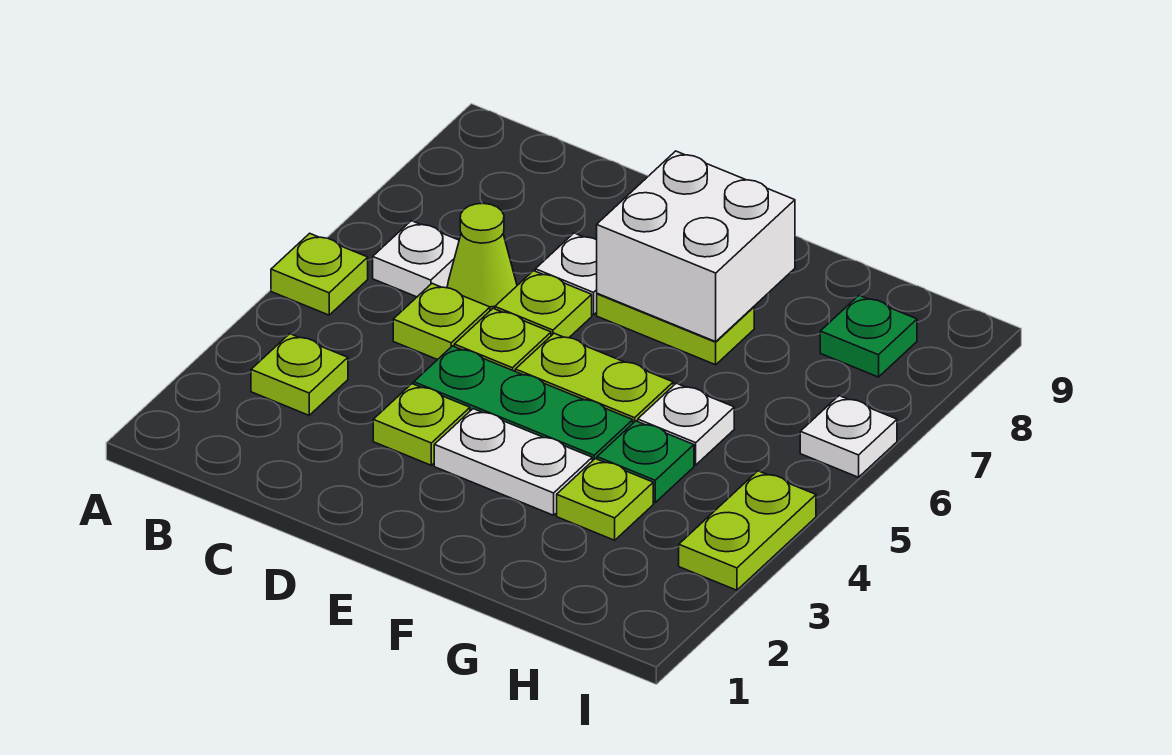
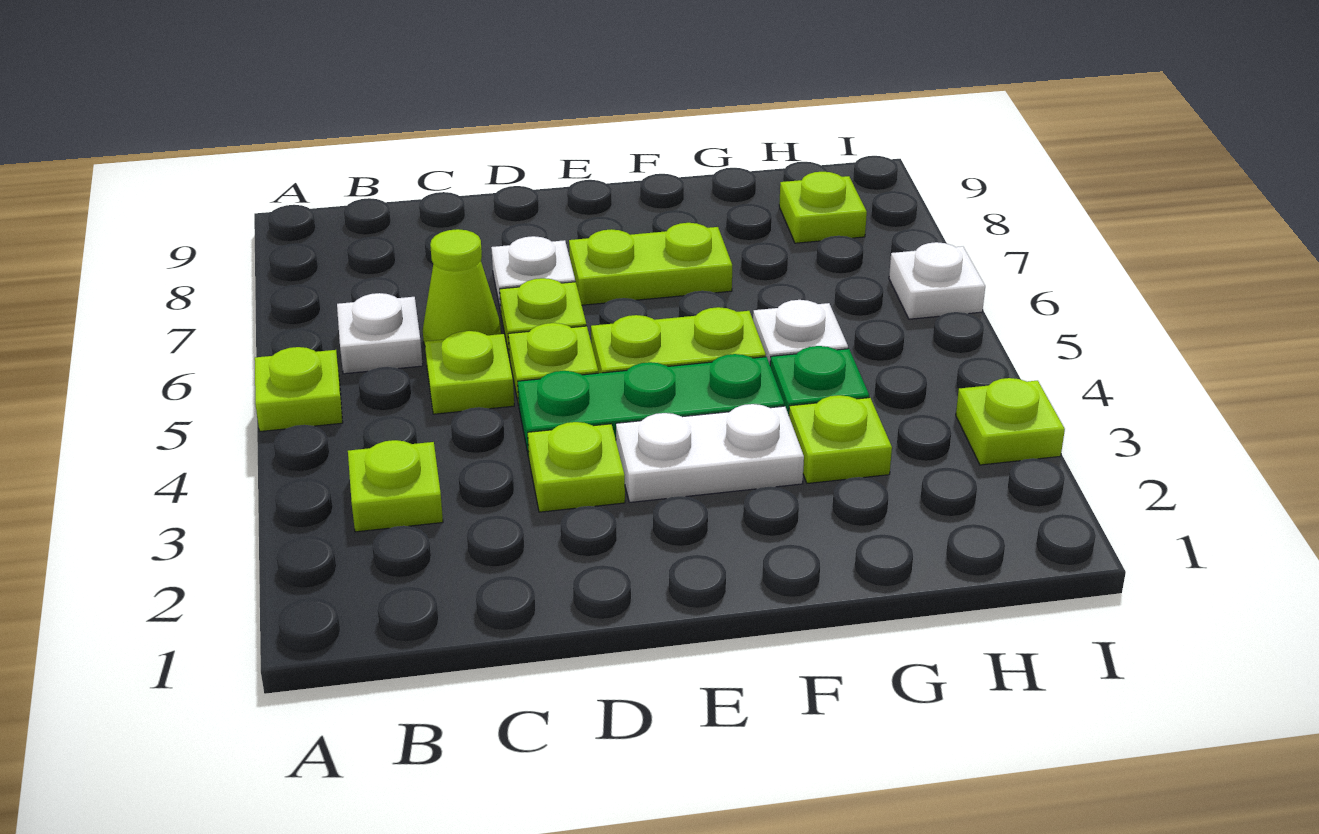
white brick E7:F8 level 2 -> none
green plate H8 level 1 -> lime plate H8 level 1
lime plate I3:I4 level 1 -> lime plate I3 level 1

